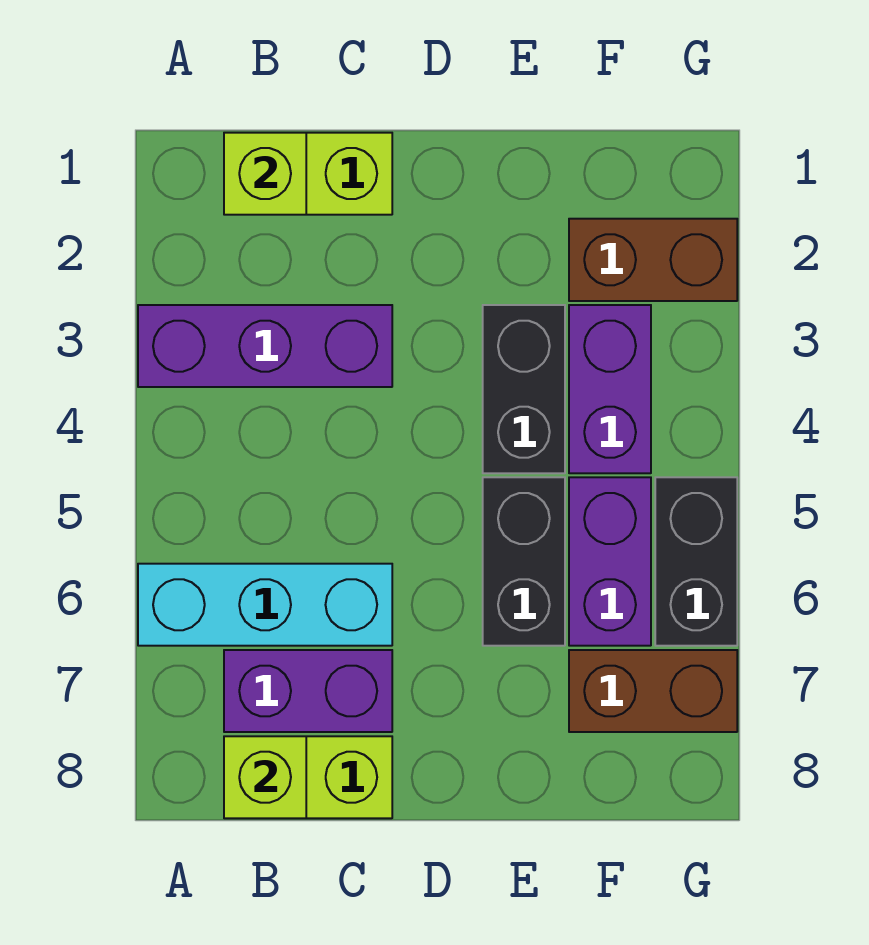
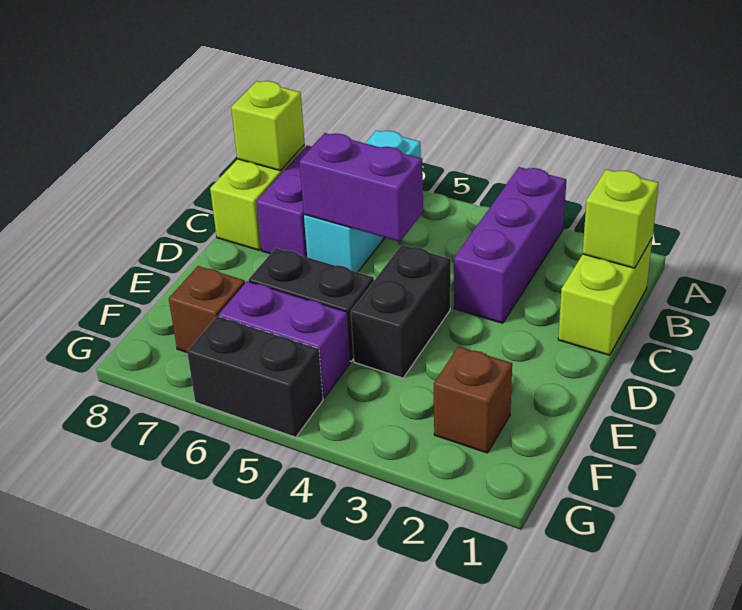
black brick E3:E4 level 1 -> black brick D4:E4 level 1
brown brick F2:G2 level 1 -> brown brick F2 level 1
purple brick F3:F4 level 1 -> purple brick C5:C6 level 2
brown brick F7:G7 level 1 -> brown brick F7 level 1

